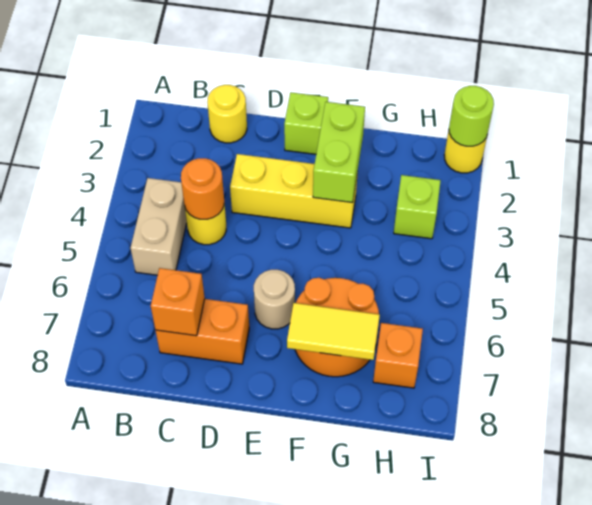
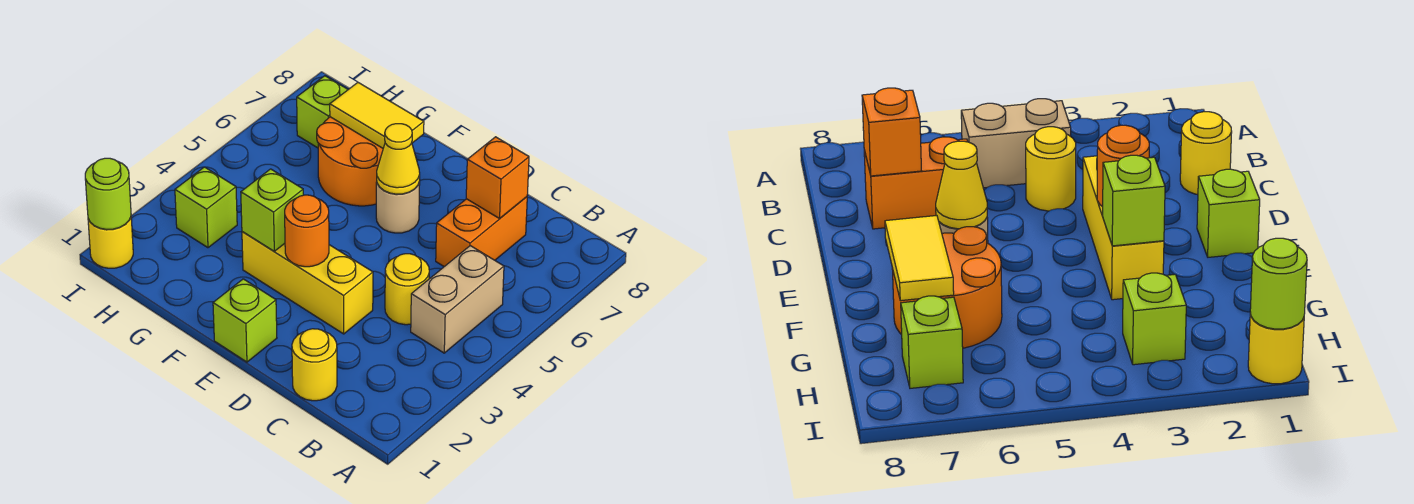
orange round brick C4 level 2 -> orange round brick E3 level 2
orange brick C7:D7 level 1 -> orange brick C6:C7 level 1
none -> yellow cone E6 level 2
lime brick F2:F3 level 2 -> lime brick F3 level 2
orange brick H7 level 1 -> lime brick H7 level 1

